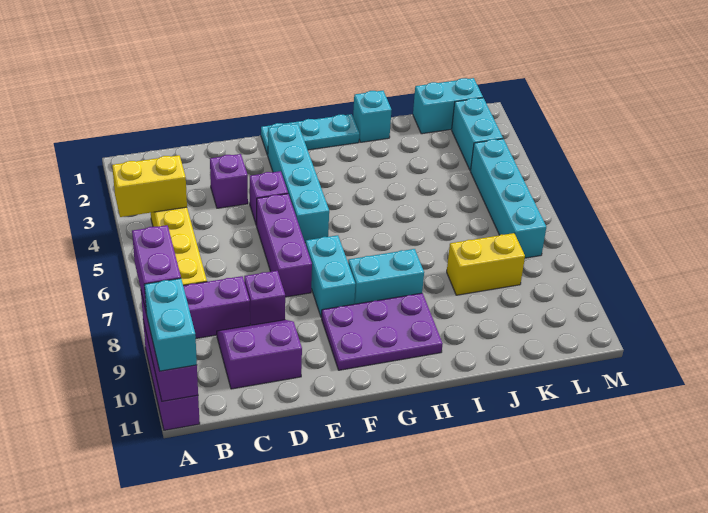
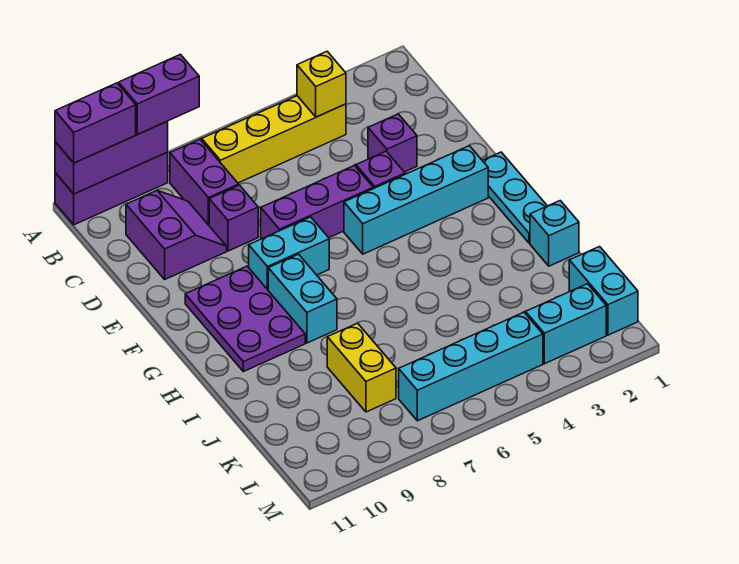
yellow brick A4:B4 level 2 -> yellow brick B4 level 2
cyan brick A10:A11 level 3 -> purple brick A10:A11 level 3

